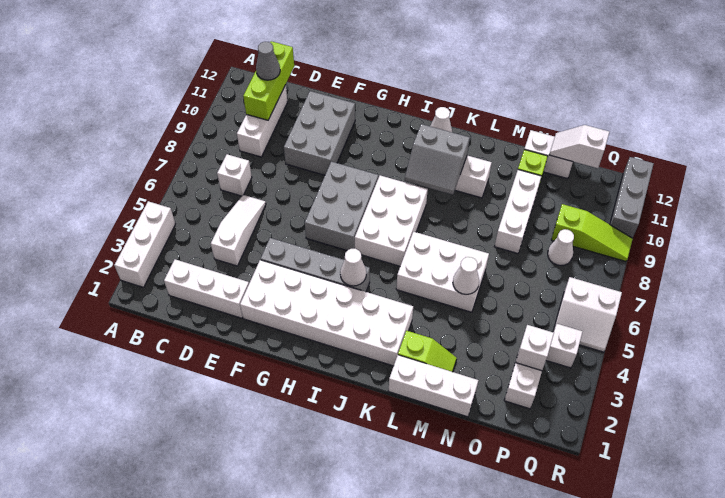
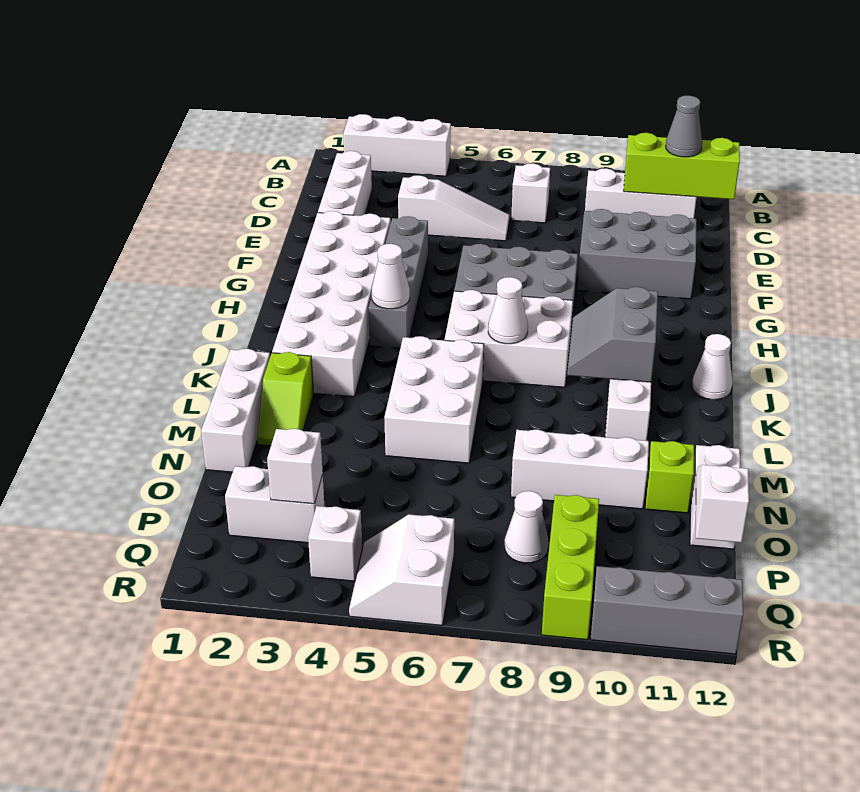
white cone M5 level 2 -> white cone J7 level 2
lime slope P9:R9 level 1 top P -> lime brick P9:R9 level 1

